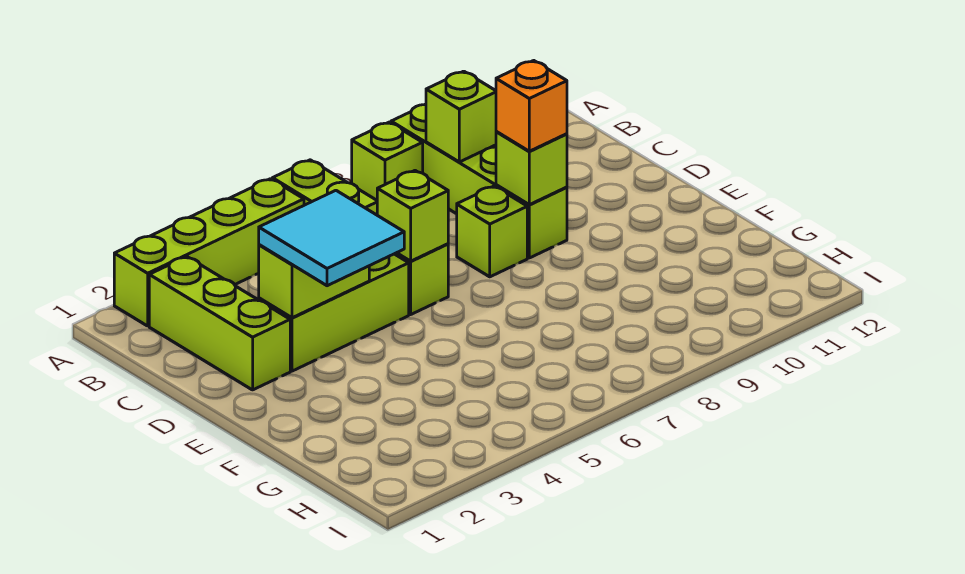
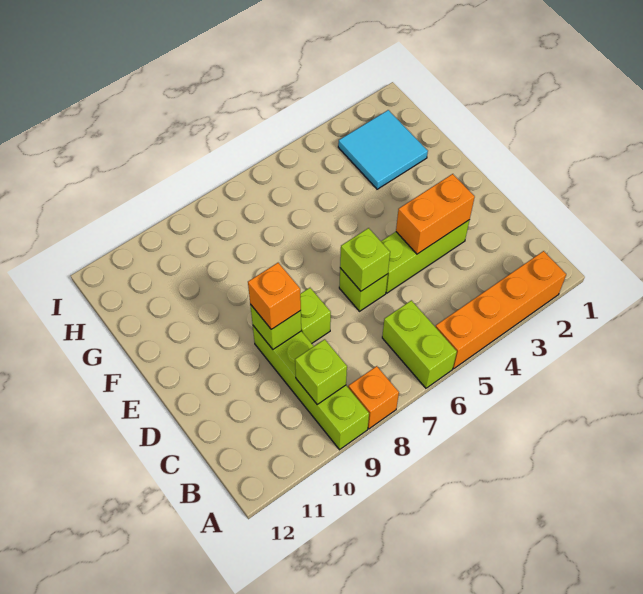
lime brick A2:A5 level 1 -> orange brick A2:A5 level 1
lime brick A8 level 1 -> orange brick A8 level 1
lime brick B2:D2 level 1 -> none
lime brick D3:D4 level 2 -> orange brick D3:D4 level 2
cyan tile D3:E4 level 3 -> cyan tile G2:H3 level 1

